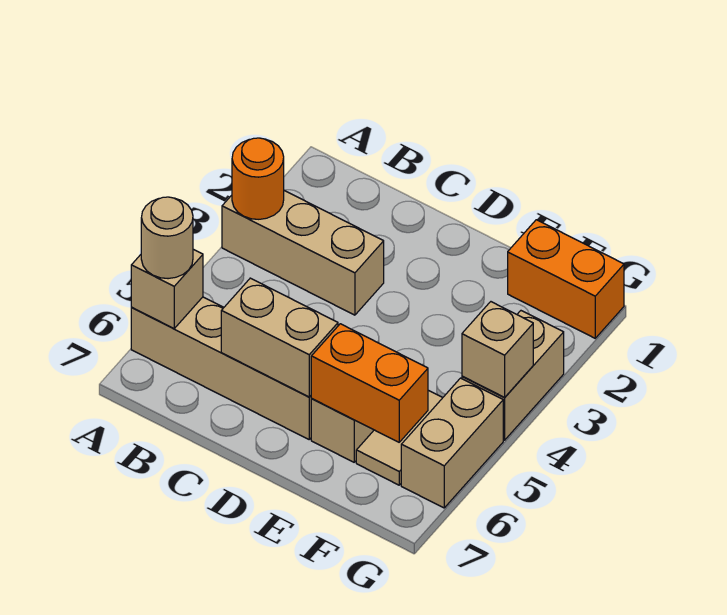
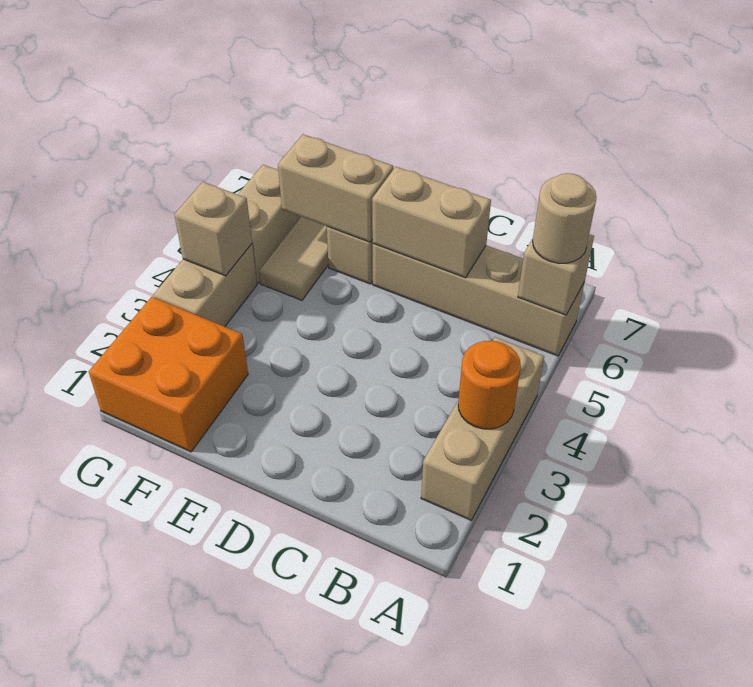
tan brick A3:C3 level 1 -> tan brick A2:A4 level 1
orange brick E6:F6 level 2 -> tan brick E6:F6 level 2
orange brick F1:G1 level 1 -> orange brick F1:G2 level 1

